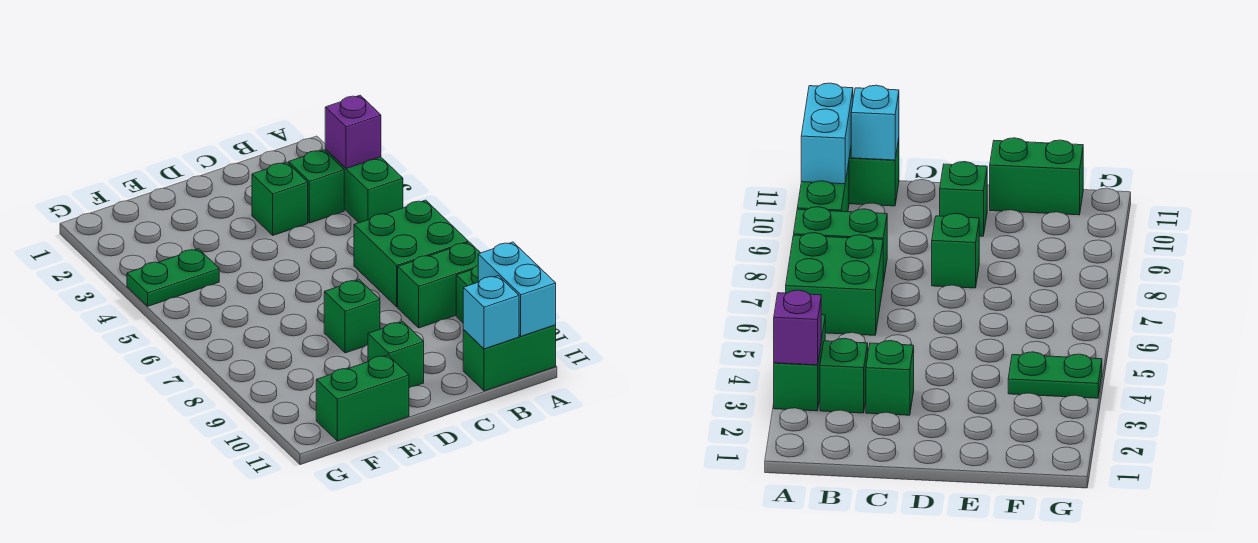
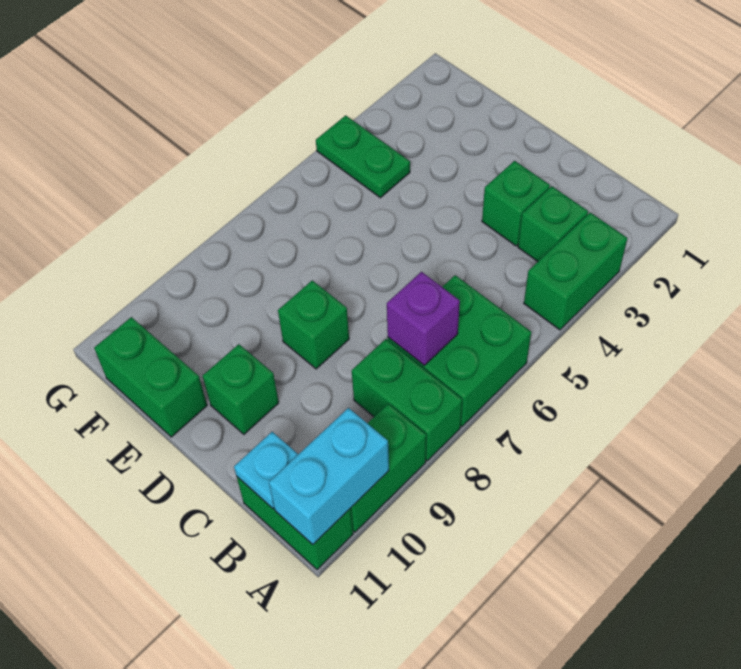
purple brick A3 level 2 -> purple brick B7 level 2
cyan brick B11 level 2 -> cyan plate B11 level 2

